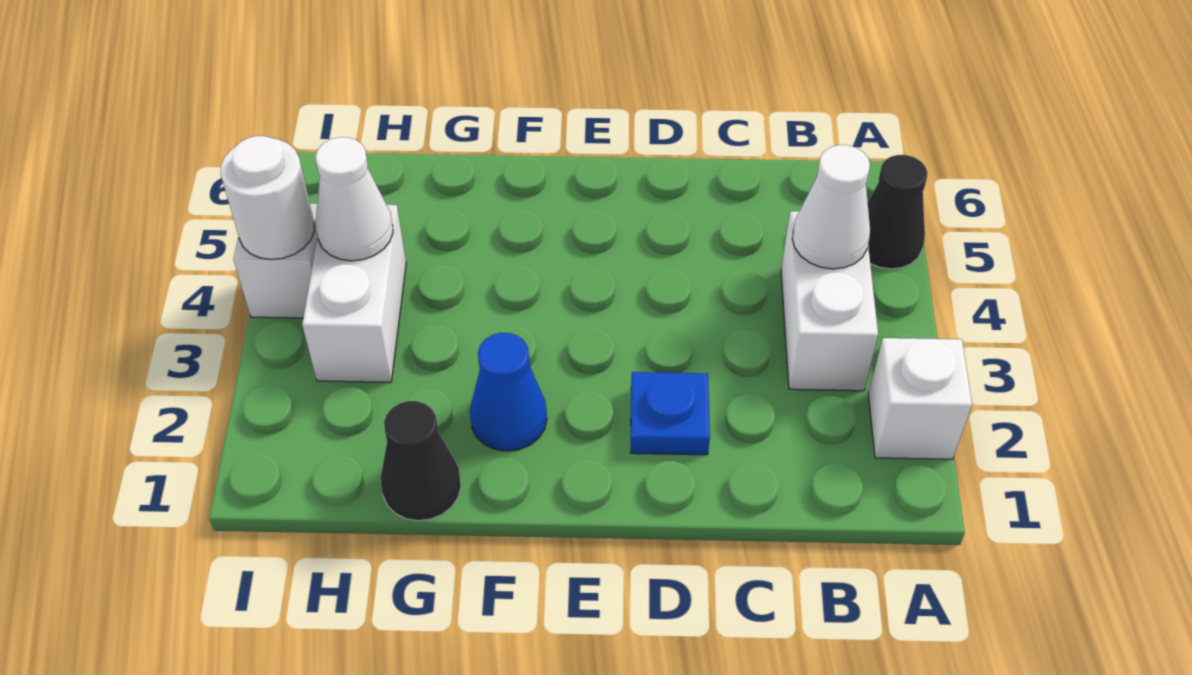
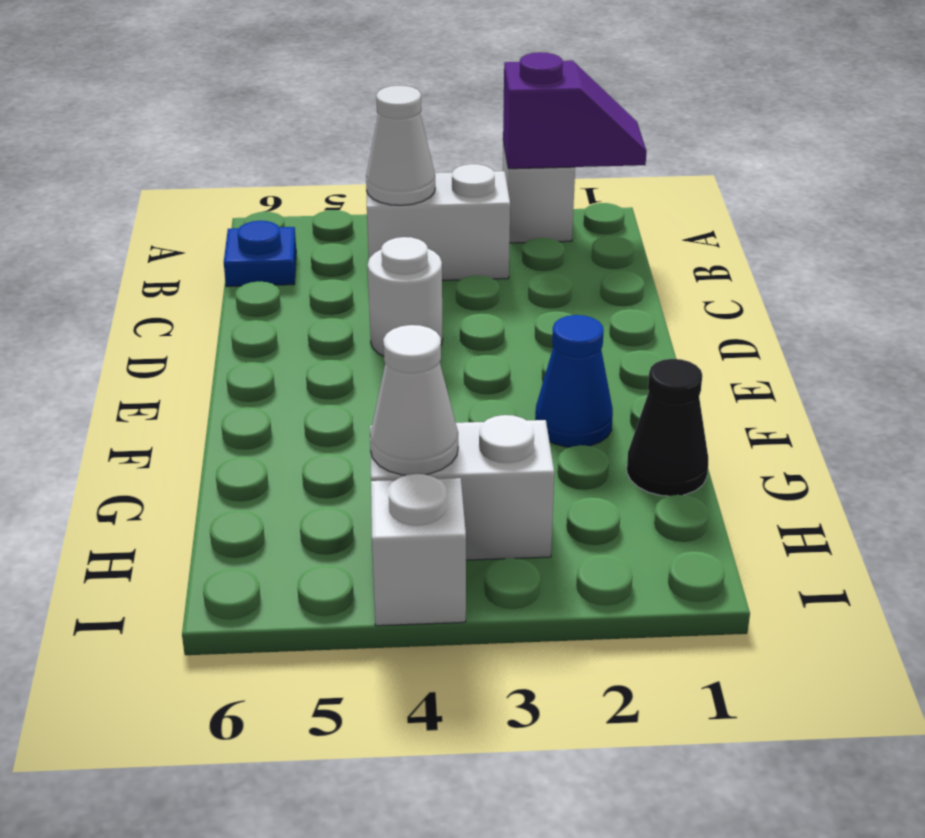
none -> purple slope A1:A2 level 2 top 2
black cone A5 level 1 -> none
blue plate D2 level 1 -> blue plate B6 level 1
white round brick I4 level 2 -> white round brick D4 level 1

